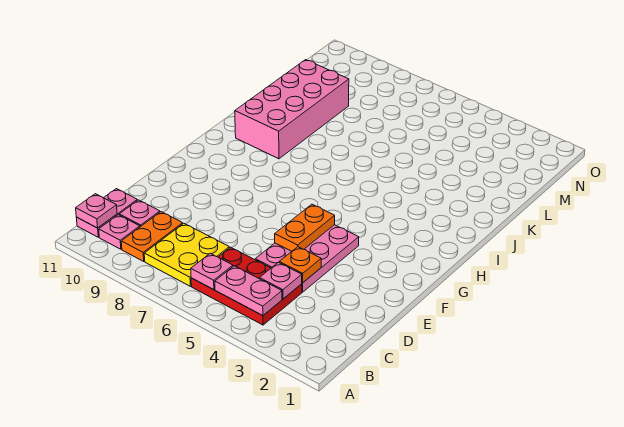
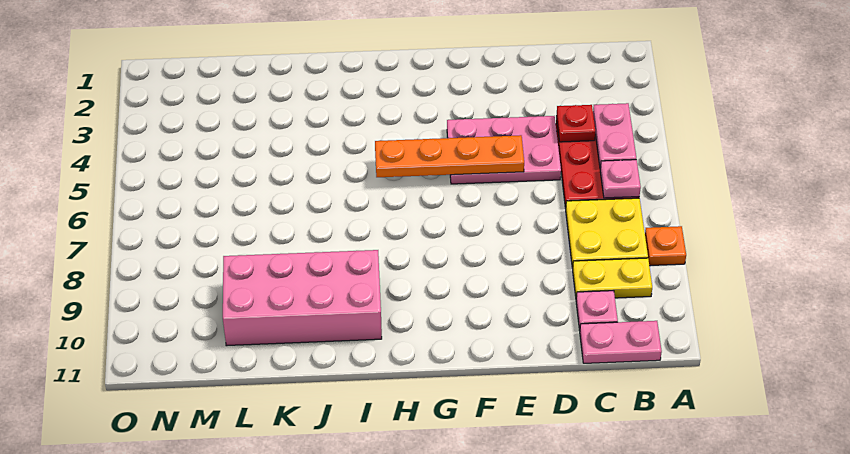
orange plate B9:C9 level 1 -> yellow plate B9:C9 level 1
pink plate B10 level 1 -> none
pink plate B11 level 2 -> none
pink plate C4 level 2 -> red plate C4 level 2
orange plate D4 level 2 -> orange plate A8 level 1
orange plate E5:F5 level 2 -> orange plate E5:H5 level 2

